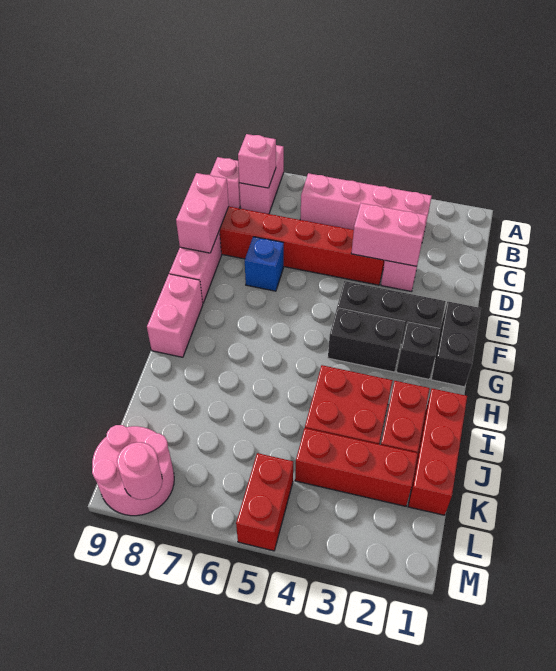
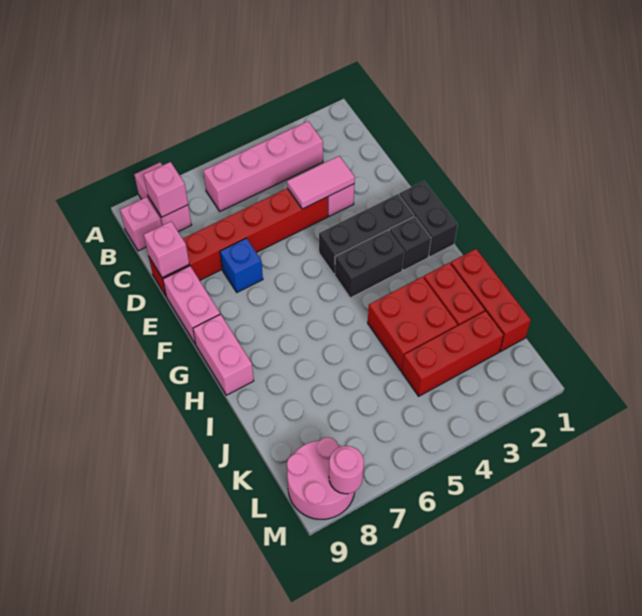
pink brick D3:D4 level 2 -> pink tile D3:D4 level 2
pink brick D9:E9 level 2 -> pink brick D9 level 2
red brick L5:M5 level 1 -> none

